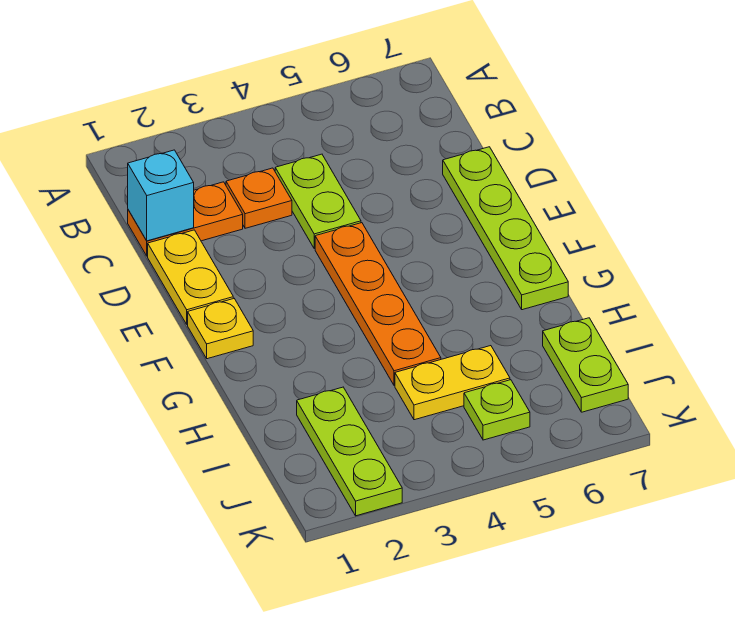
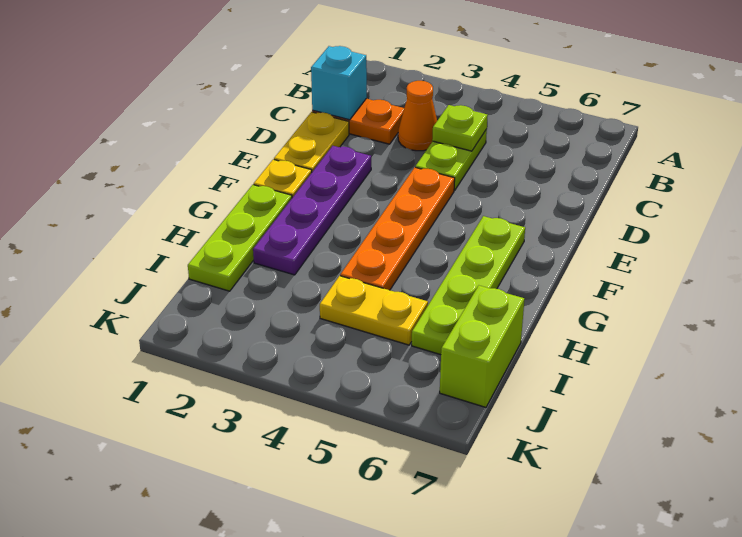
orange plate C3 level 1 -> orange cone C3 level 1
lime plate D7:G7 level 1 -> lime plate F6:I6 level 1
none -> purple plate E2:H2 level 1
lime plate I2:K2 level 1 -> lime plate G1:I1 level 1
lime plate I7:J7 level 1 -> lime brick I7:J7 level 1
lime plate J5 level 1 -> lime plate C4 level 2

